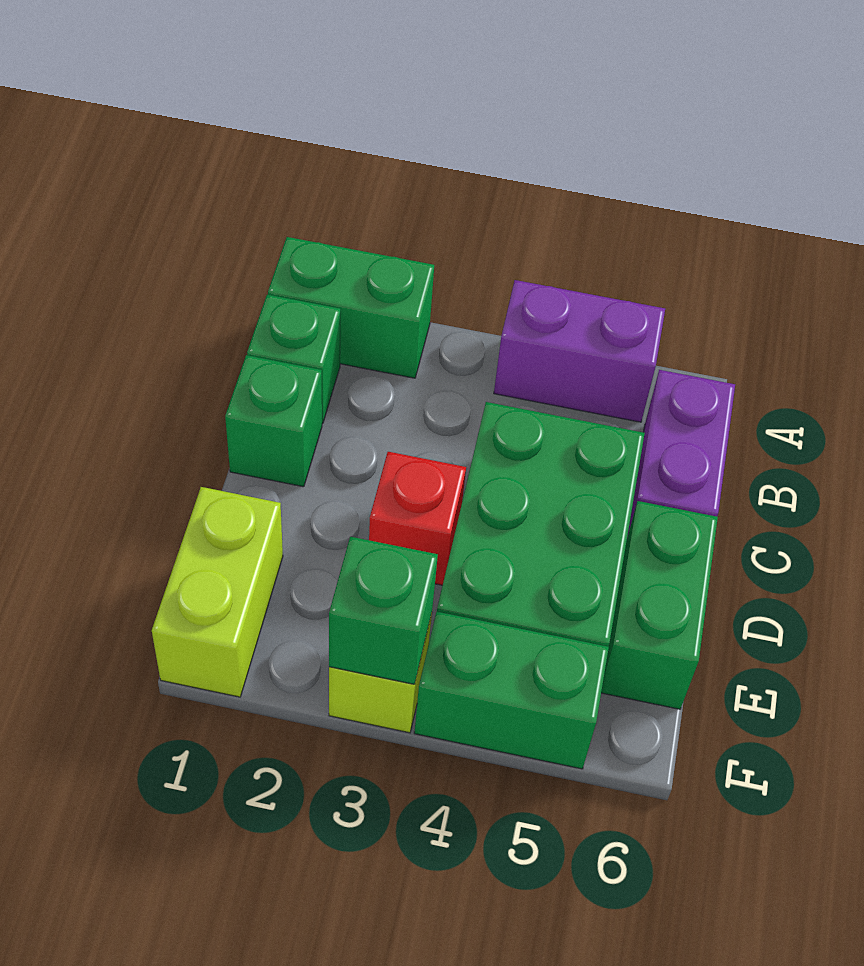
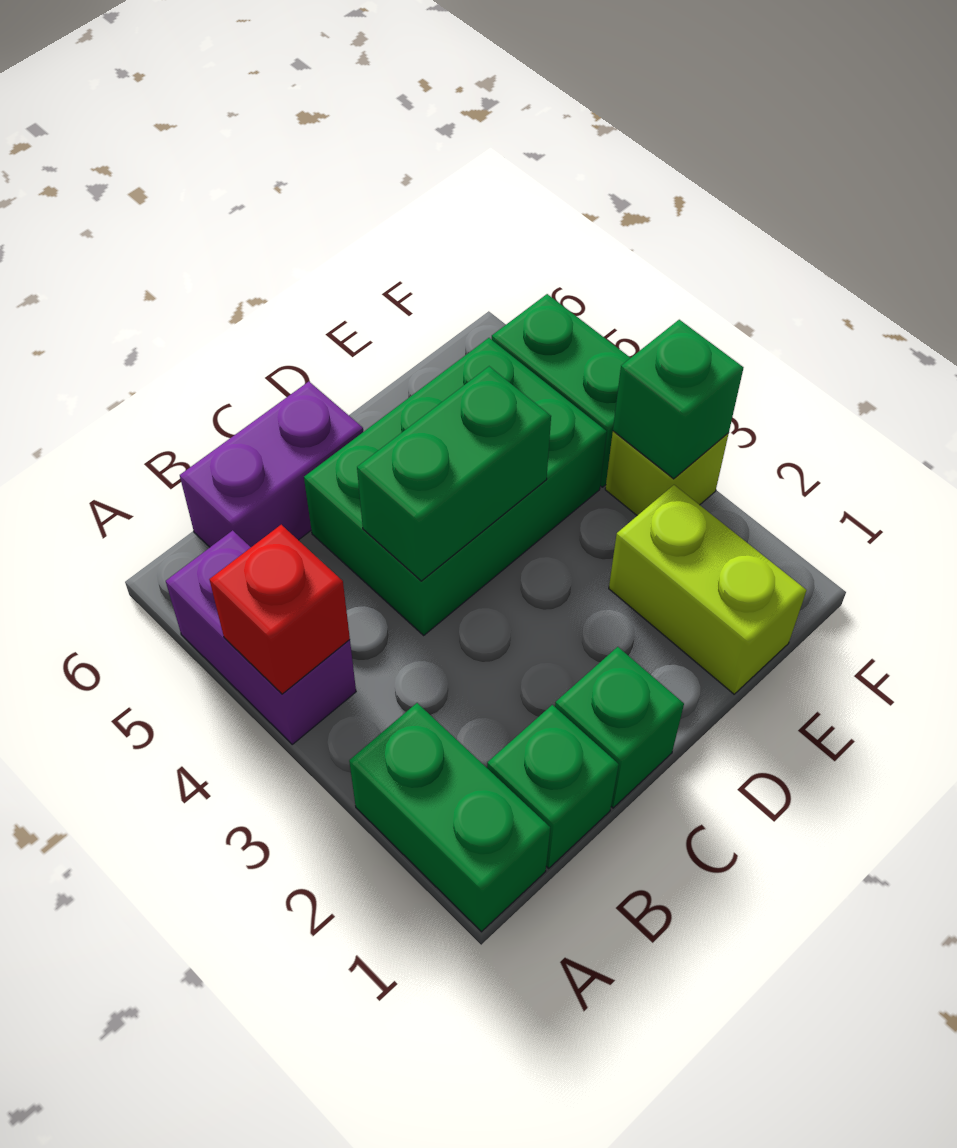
red brick D3 level 1 -> red brick A4 level 2
green brick D6:E6 level 1 -> green brick C4:D4 level 2
lime brick E1:F1 level 1 -> lime brick E1:E2 level 1

